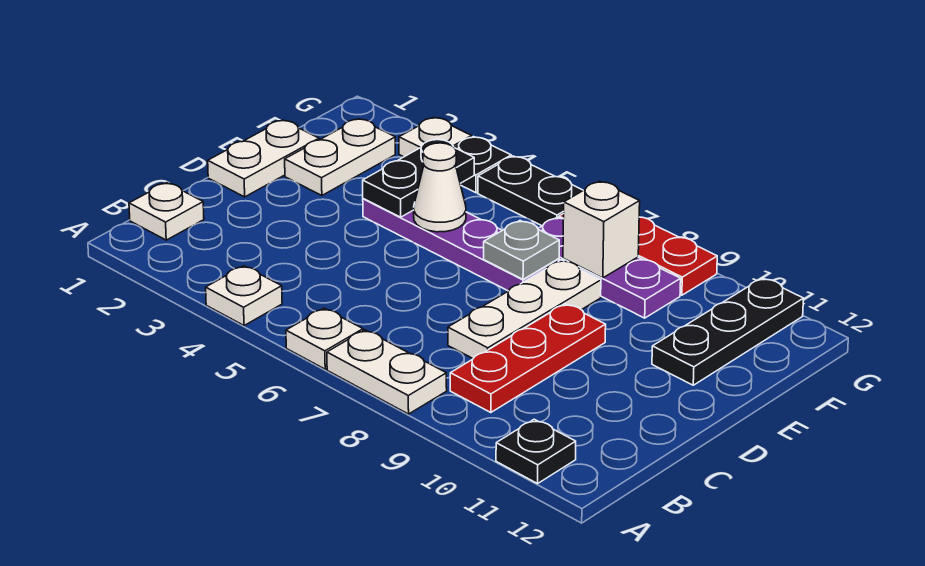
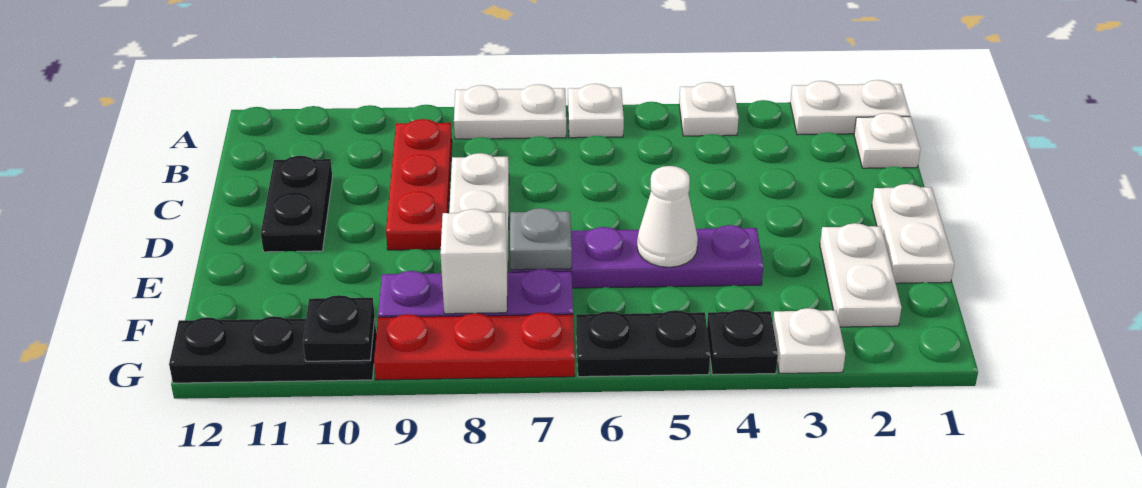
none -> white plate A1:A2 level 1
black plate A11 level 1 -> black plate G10 level 2
black plate E4:F4 level 2 -> black plate C11:D11 level 1
black plate E11:G11 level 1 -> black plate G10:G12 level 1

